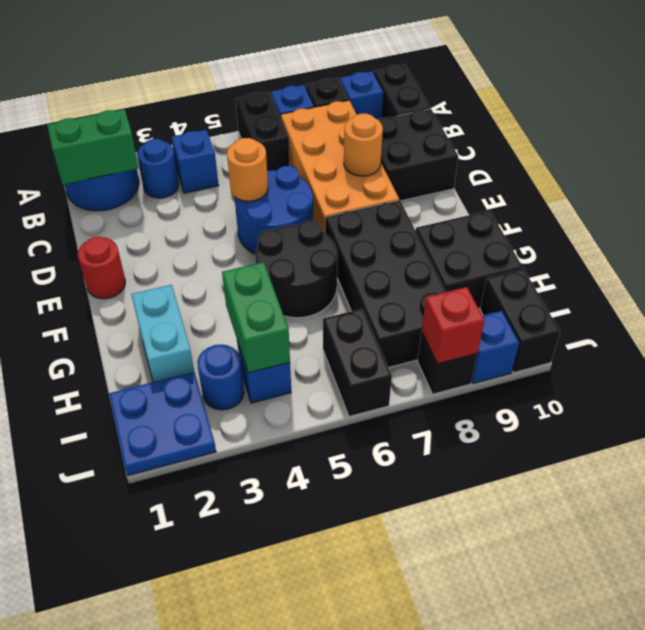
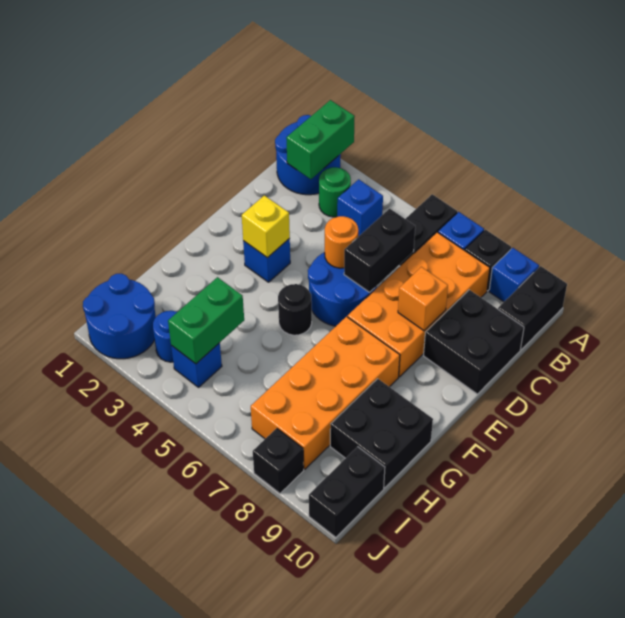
green brick B1:B2 level 2 -> green brick A2:B2 level 2
blue round brick B3 level 1 -> green round brick B3 level 1
orange round brick D8 level 2 -> orange brick D8 level 2
red round brick E1 level 1 -> none
none -> yellow brick E3 level 2
black round brick F5:G6 level 1 -> black round brick F5 level 1
black brick F7:I8 level 1 -> orange brick F7:I8 level 1
cyan brick G2:H2 level 1 -> none
blue plate I1:J2 level 1 -> blue round brick I1:J2 level 1
black brick I6:J6 level 1 -> black brick C6:D6 level 2
red brick J8 level 2 -> none
blue brick J9 level 1 -> blue brick E3 level 1

